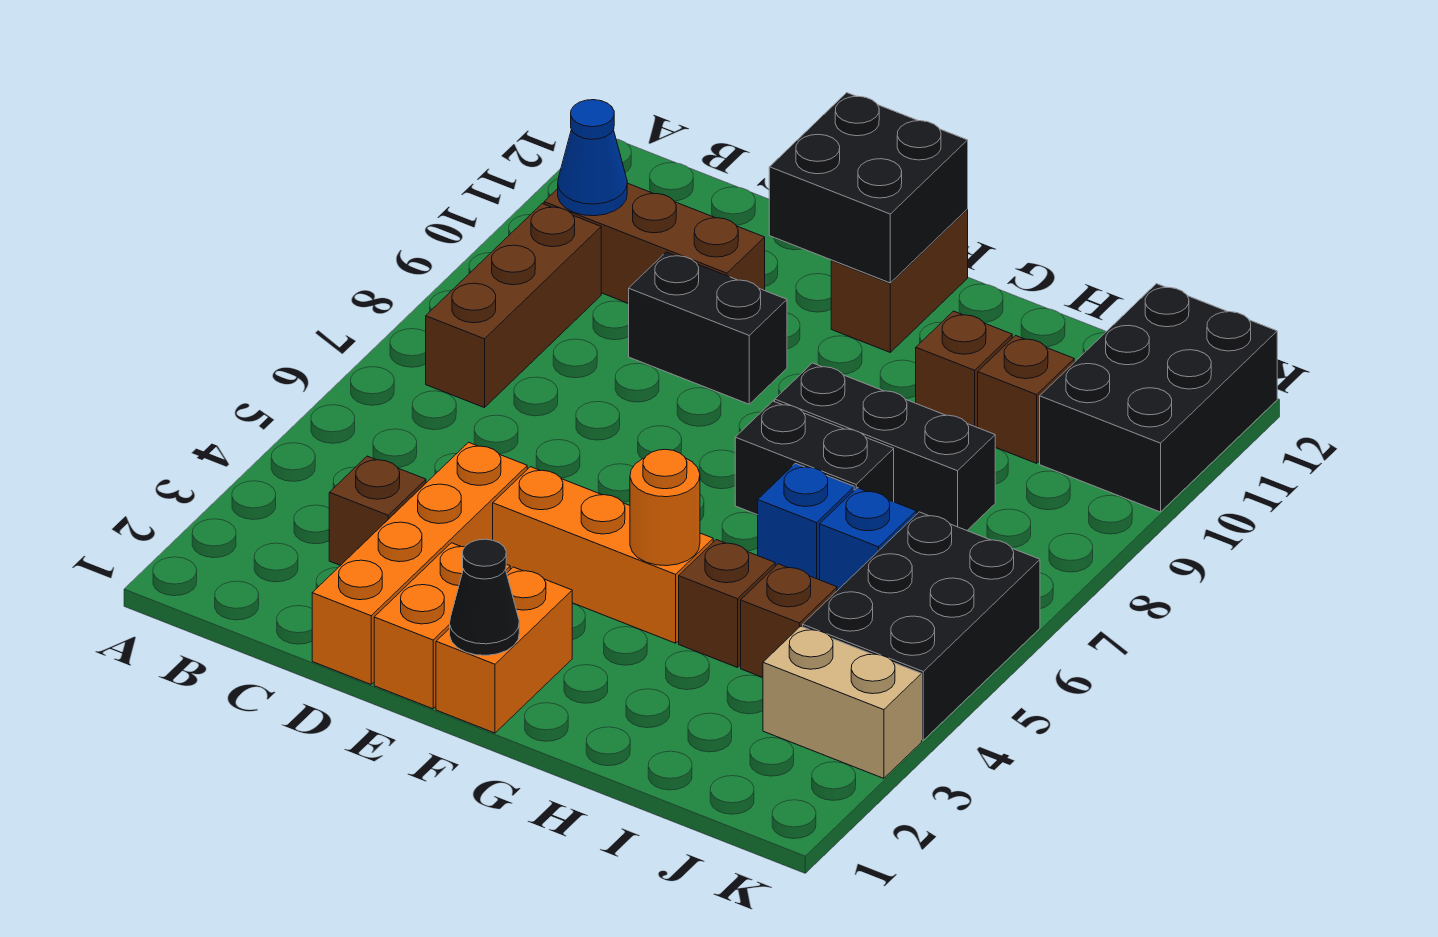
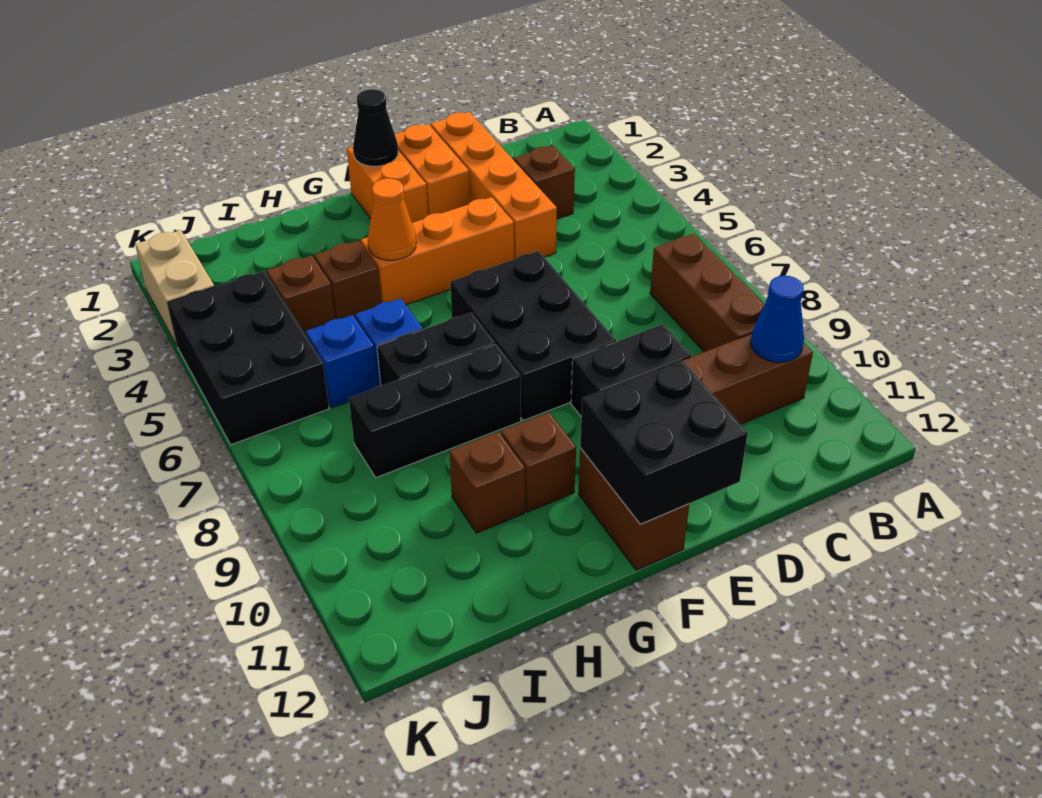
orange round brick G4 level 2 -> orange cone G4 level 2
brown brick I10 level 1 -> brown brick G10 level 1
tan brick J3:K3 level 1 -> tan brick K2:K3 level 1
black brick J10:K12 level 1 -> black brick E6:F8 level 1

